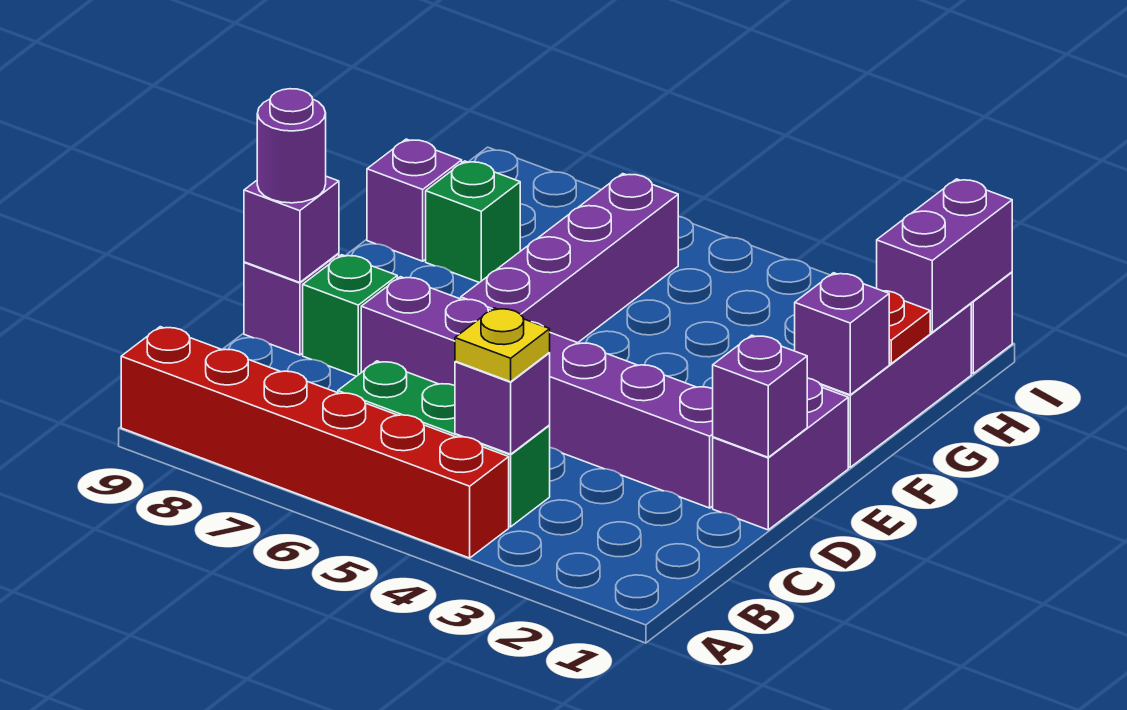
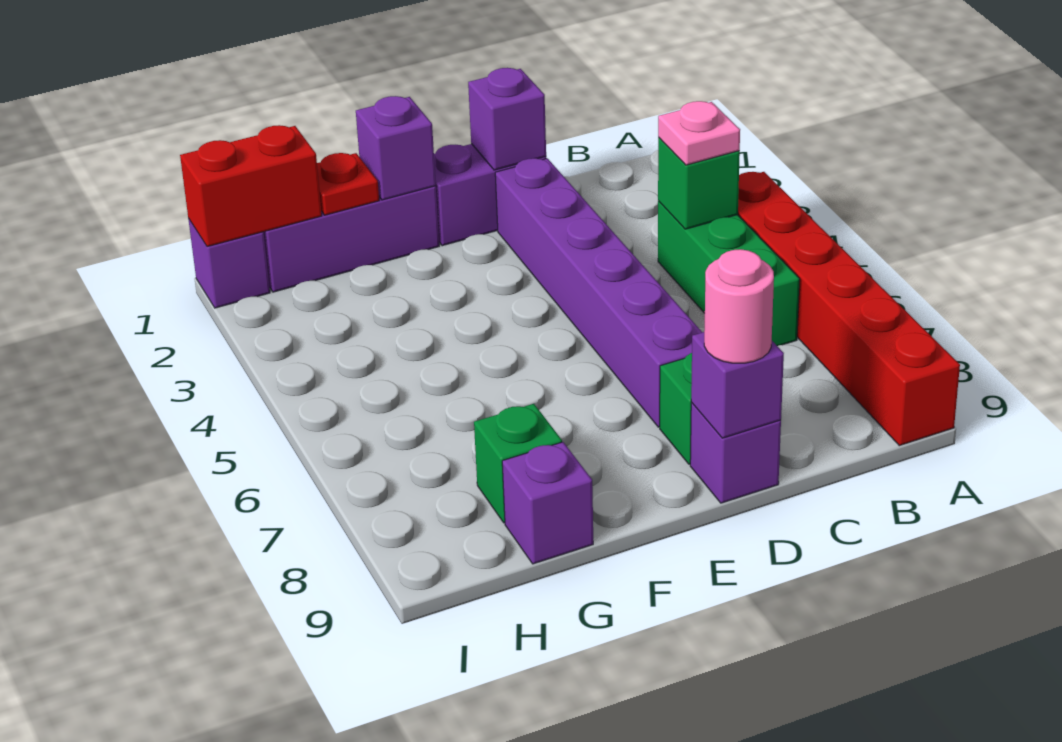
purple brick B4 level 2 -> green brick B4 level 2
yellow plate B4 level 3 -> pink plate B4 level 3
purple round brick D9 level 3 -> pink round brick D9 level 3
purple brick E6:H6 level 1 -> none
purple brick H1:I1 level 2 -> red brick H1:I1 level 2

